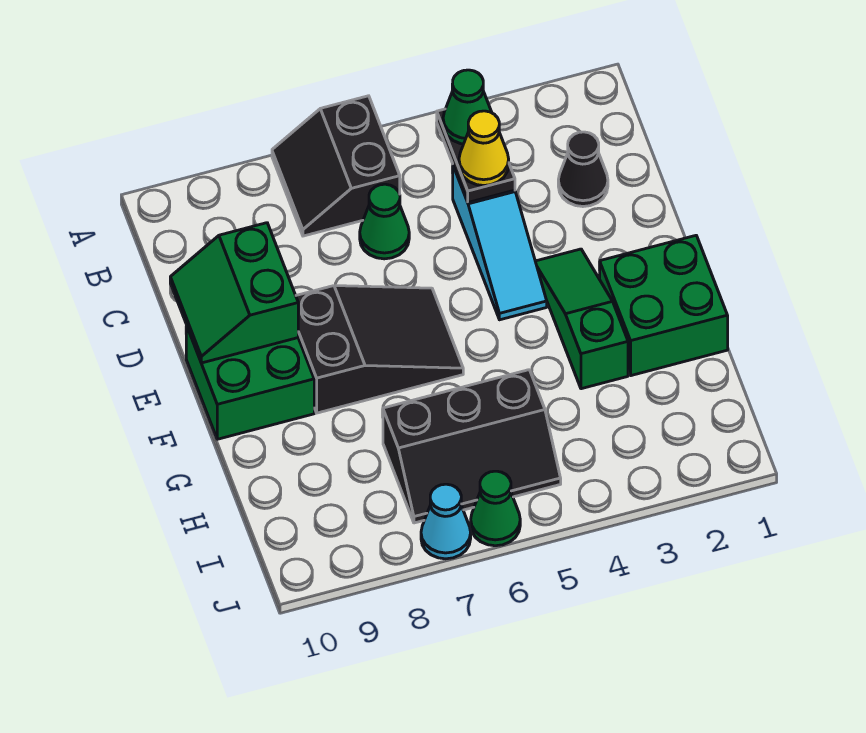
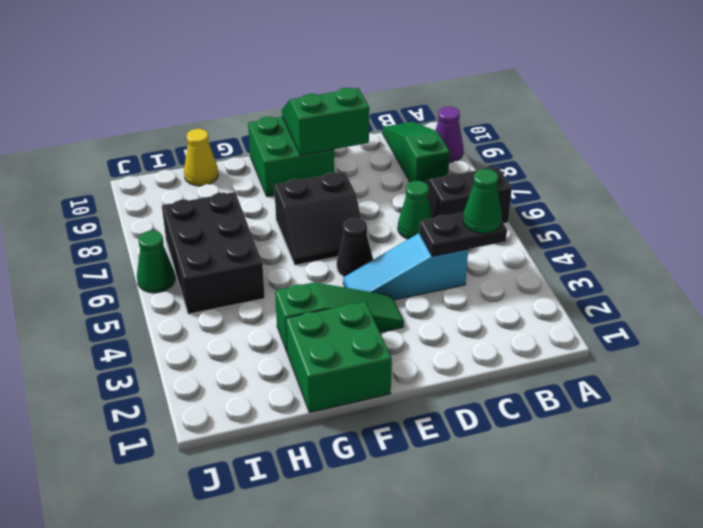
none -> purple cone A9 level 1
none -> green slope B8:B10 level 1 top 8
black cone C2 level 1 -> black cone E5 level 1
yellow cone C4 level 3 -> yellow cone H10 level 1
black slope E6:F8 level 1 top 8 -> black slope E6:F7 level 1 top 7
black slope H5:I7 level 1 top H -> black brick H5:I7 level 1
cyan cone J7 level 1 -> none

